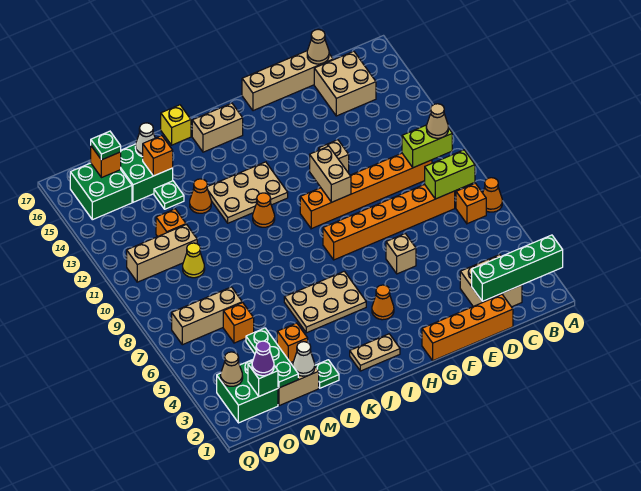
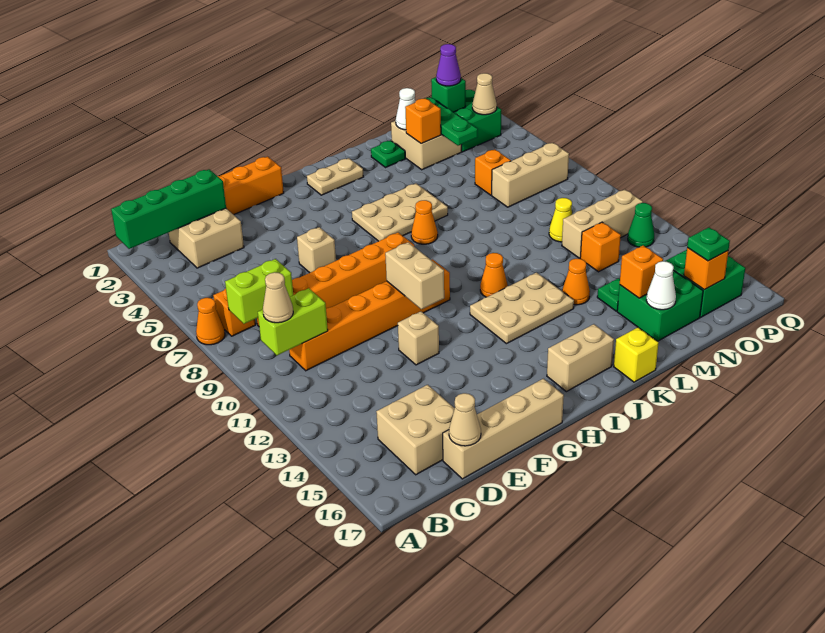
orange cone H4 level 1 -> orange cone J7 level 1
none -> green cone P12 level 1

